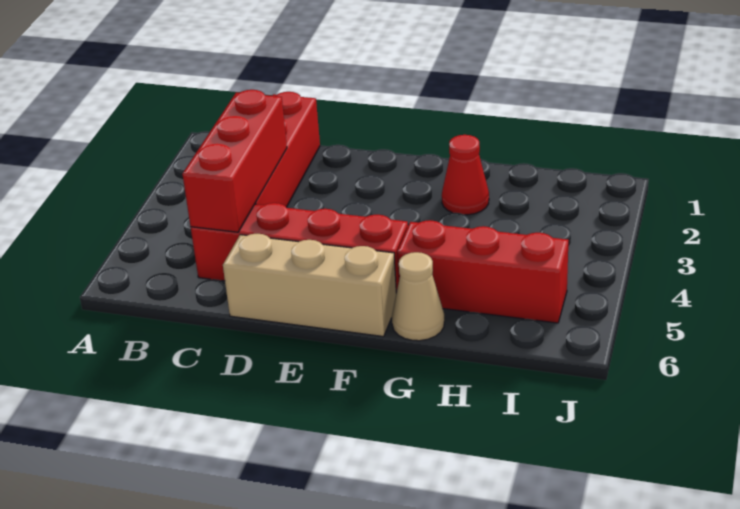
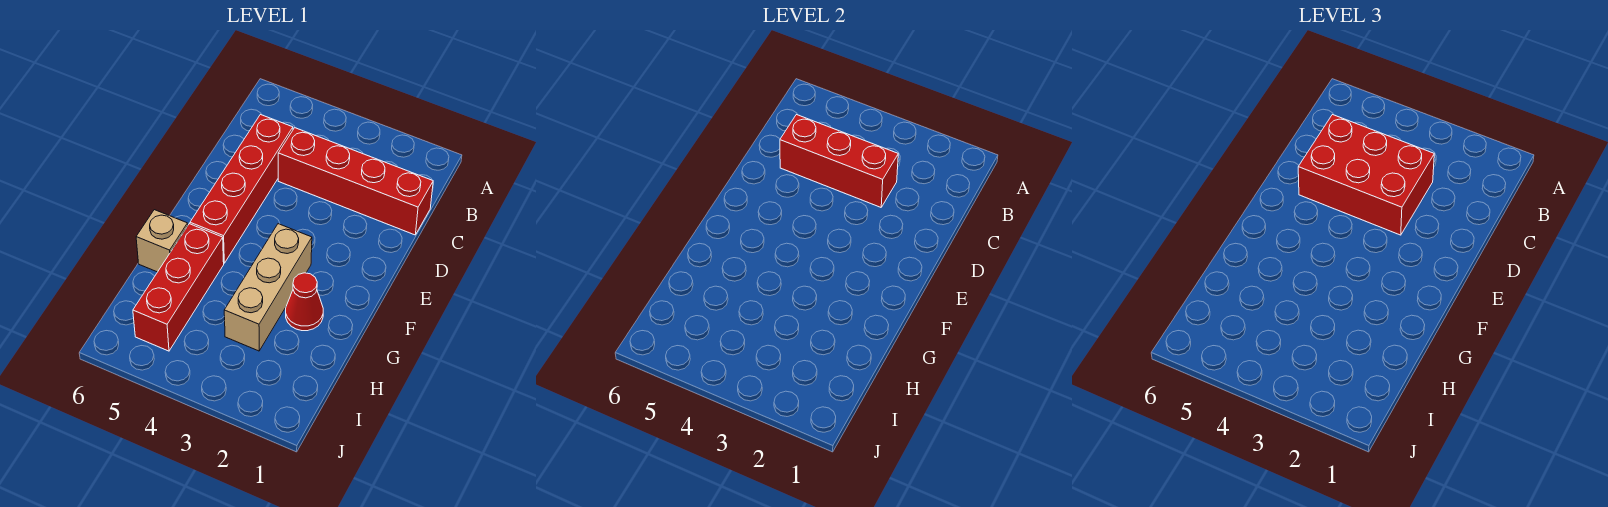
none -> red brick C3:D5 level 3
tan brick D6:F6 level 1 -> tan brick F3:H3 level 1
tan cone G6 level 1 -> tan brick G6 level 1

